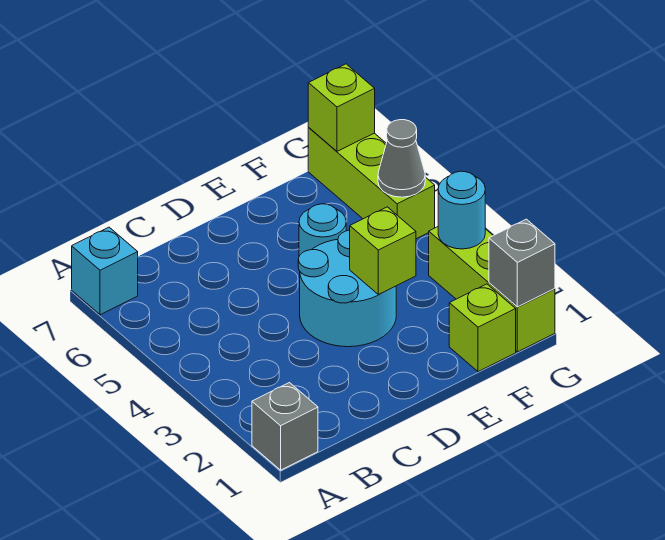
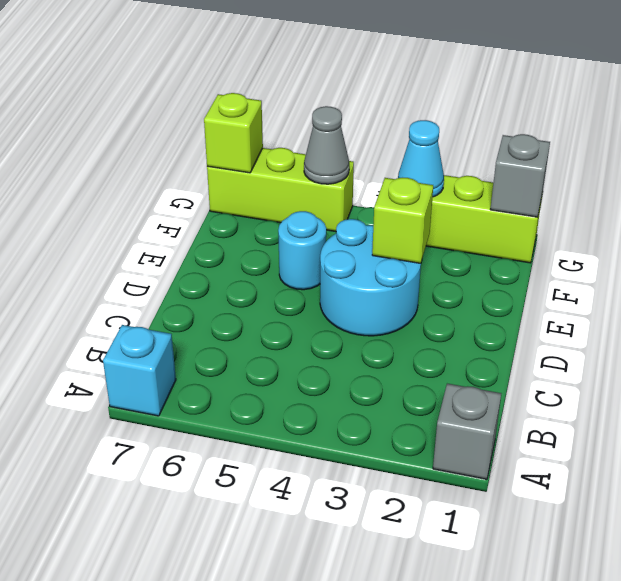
lime brick F1 level 1 -> none
cyan round brick G3 level 2 -> cyan cone G3 level 2

